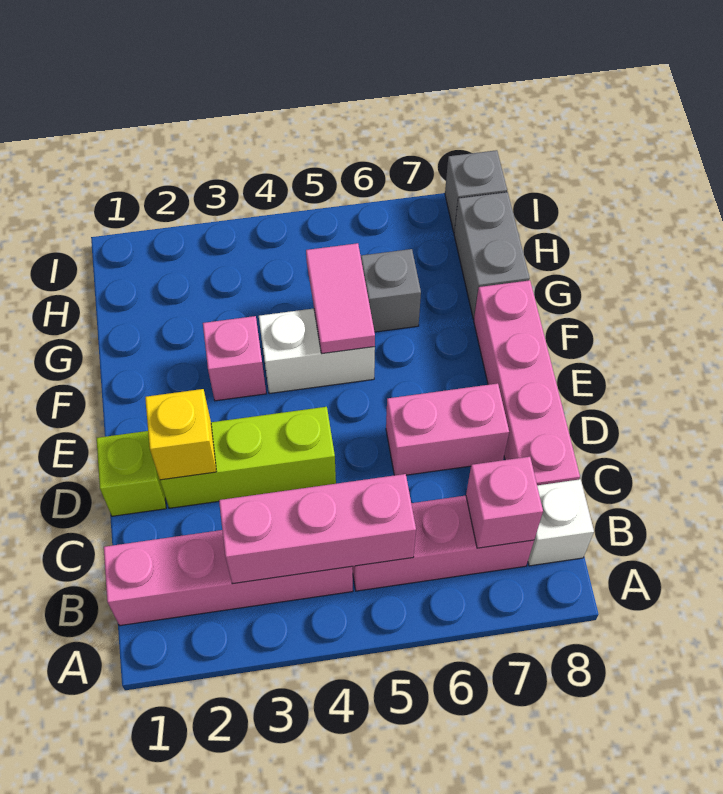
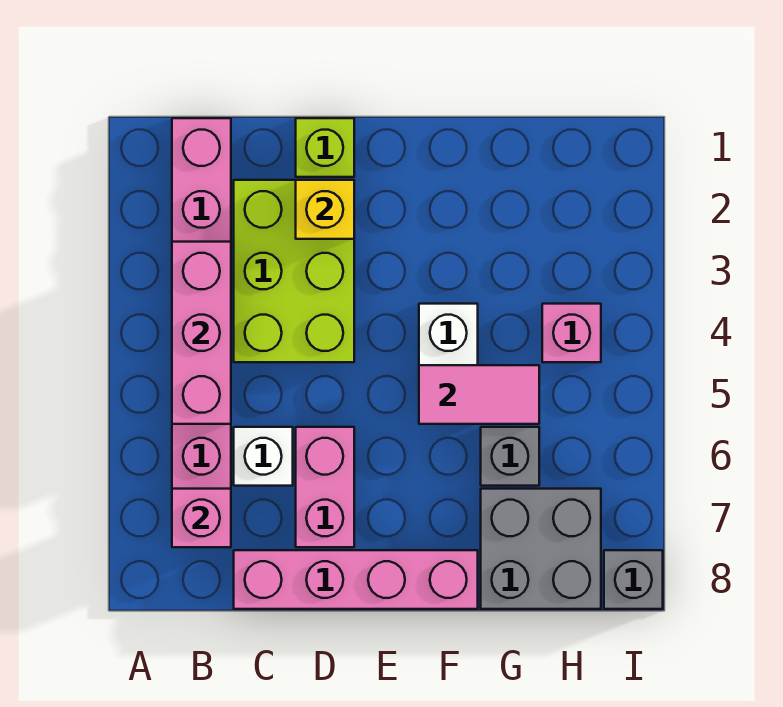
white brick B8 level 1 -> white brick C6 level 1
lime brick D2:D4 level 1 -> lime brick C2:D4 level 1
pink brick F3 level 1 -> pink brick H4 level 1
grey brick G8:H8 level 1 -> grey brick G7:H8 level 1

